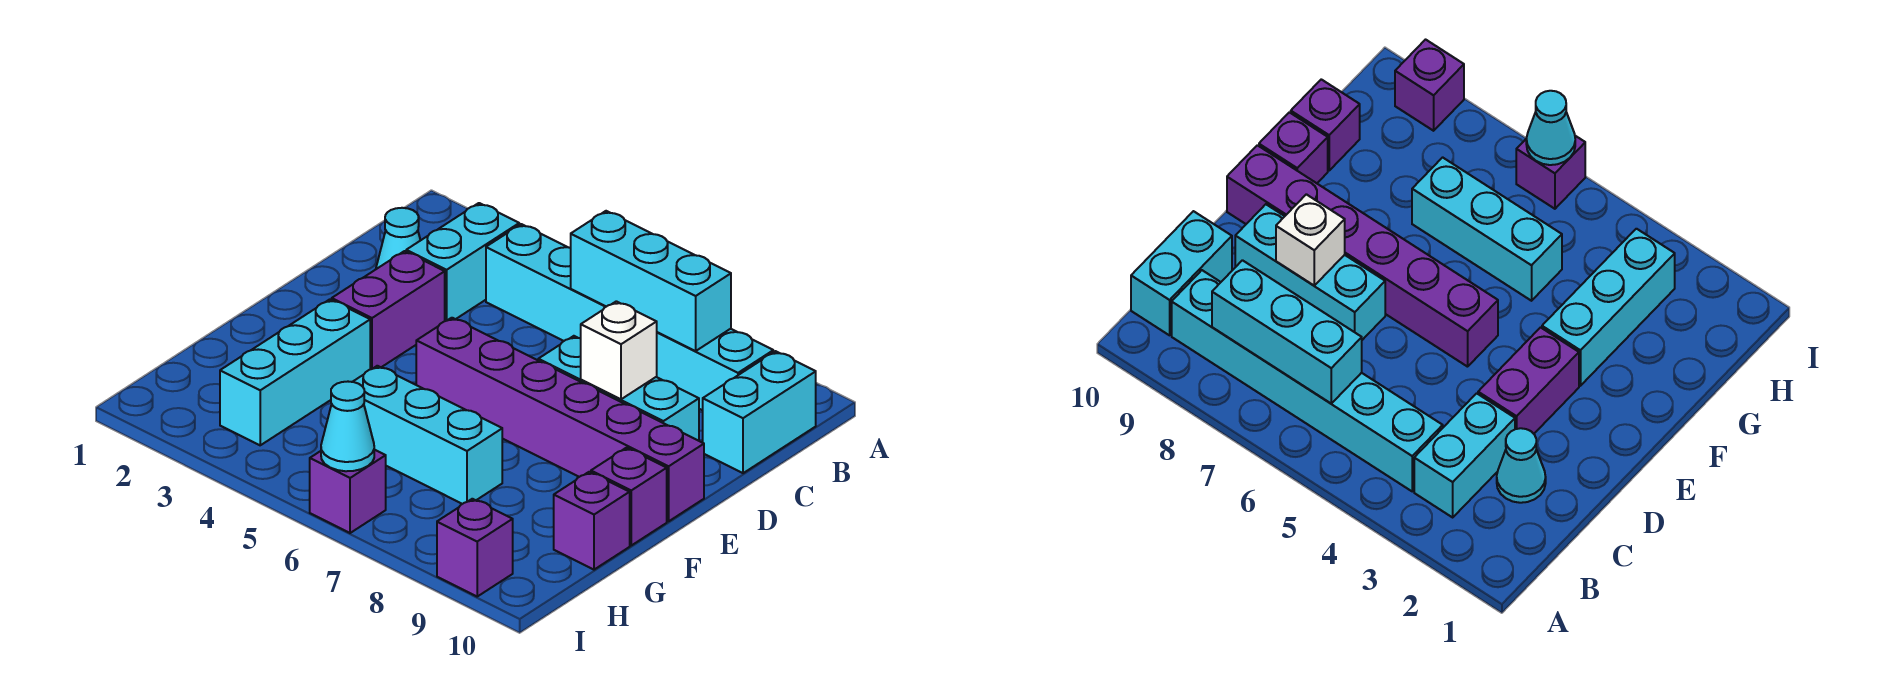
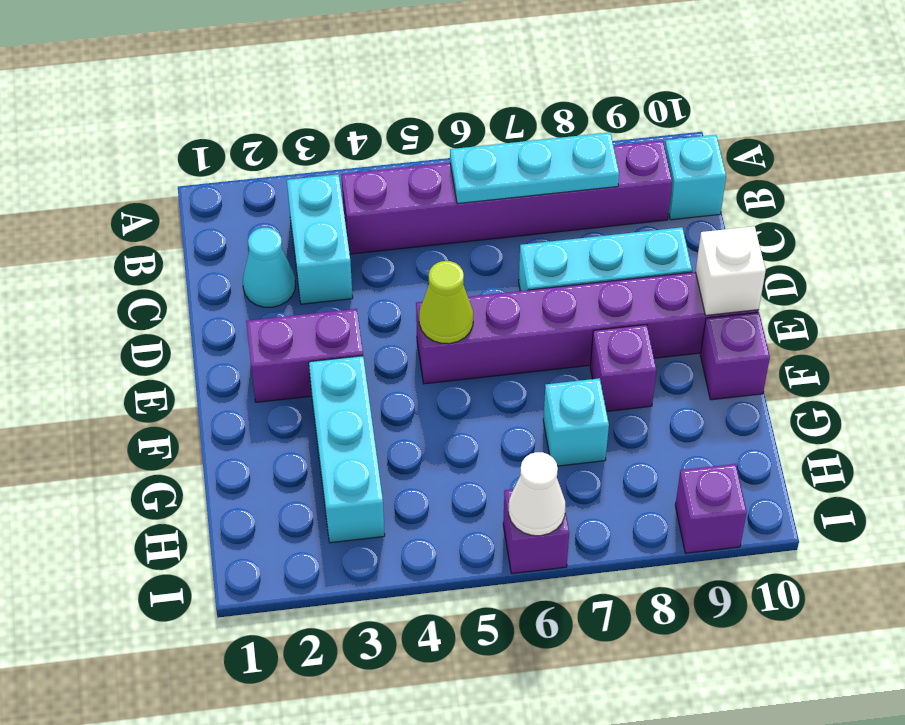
cyan brick B4:B9 level 1 -> purple brick B4:B9 level 1
cyan brick B6:B8 level 2 -> cyan plate B6:B8 level 2
cyan brick B10:C10 level 1 -> cyan brick B10 level 1
purple brick D3:E3 level 1 -> purple brick E2:E3 level 1
white brick D8 level 2 -> white brick E10 level 2
none -> lime cone E5 level 2
cyan brick G5:G7 level 1 -> cyan brick G7 level 1
purple brick G10 level 1 -> purple brick F8 level 1
cyan cone I6 level 2 -> white cone I6 level 2

